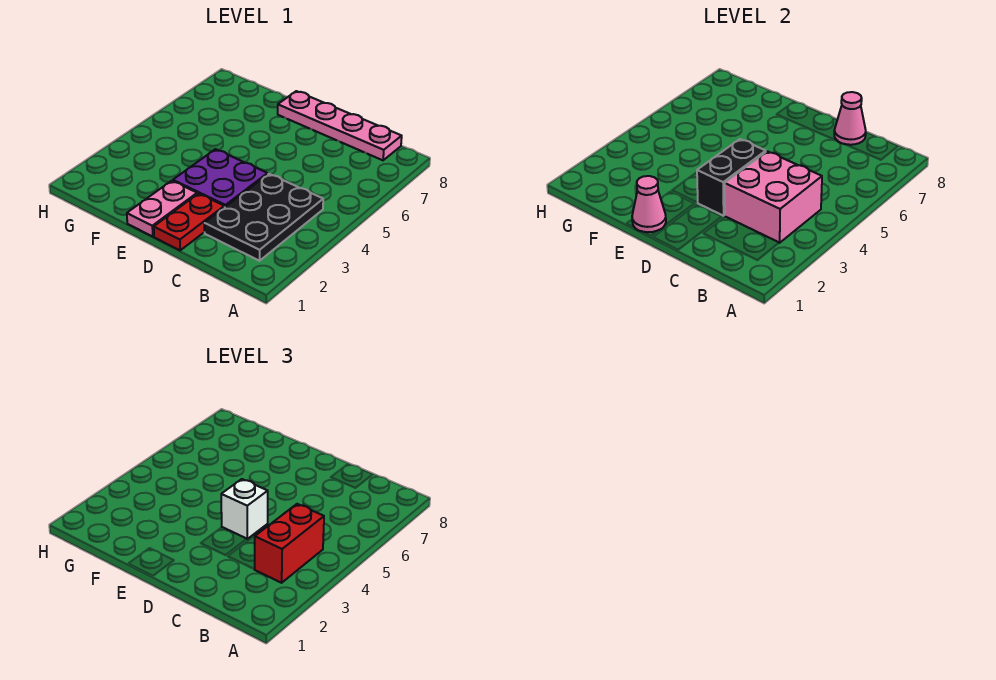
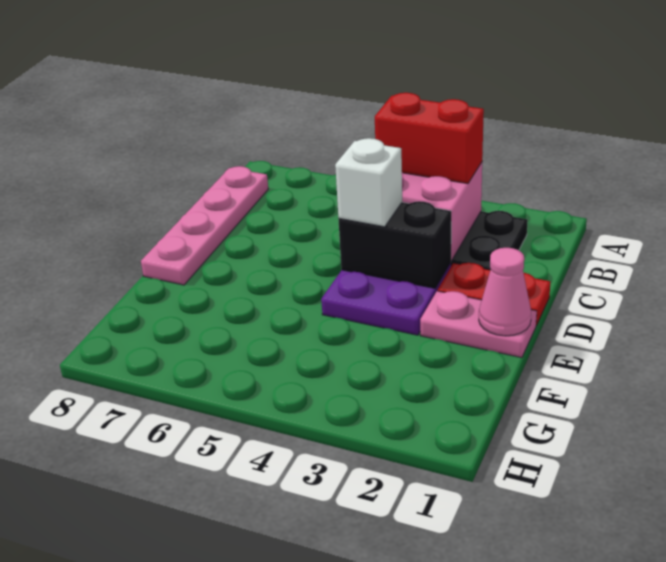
pink cone C8 level 2 -> none

